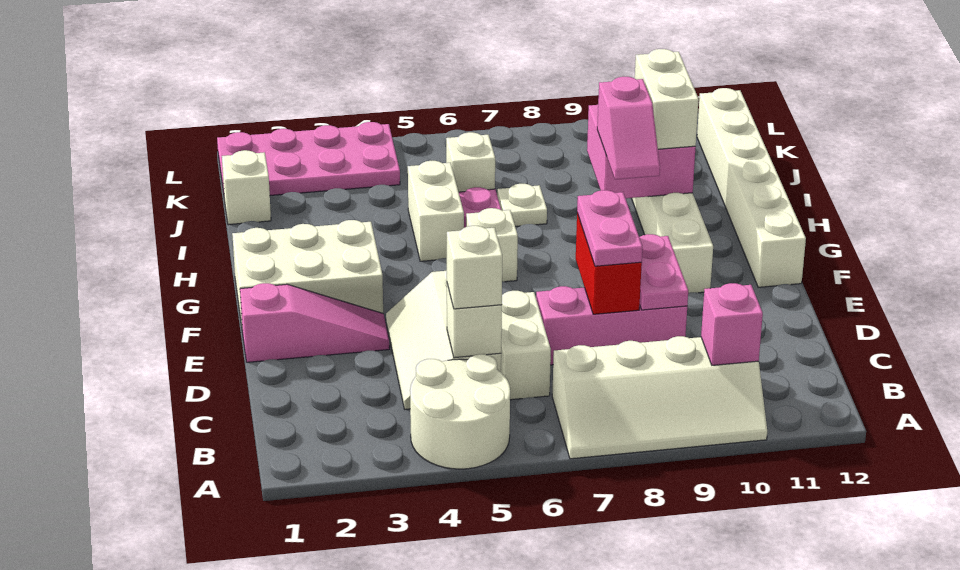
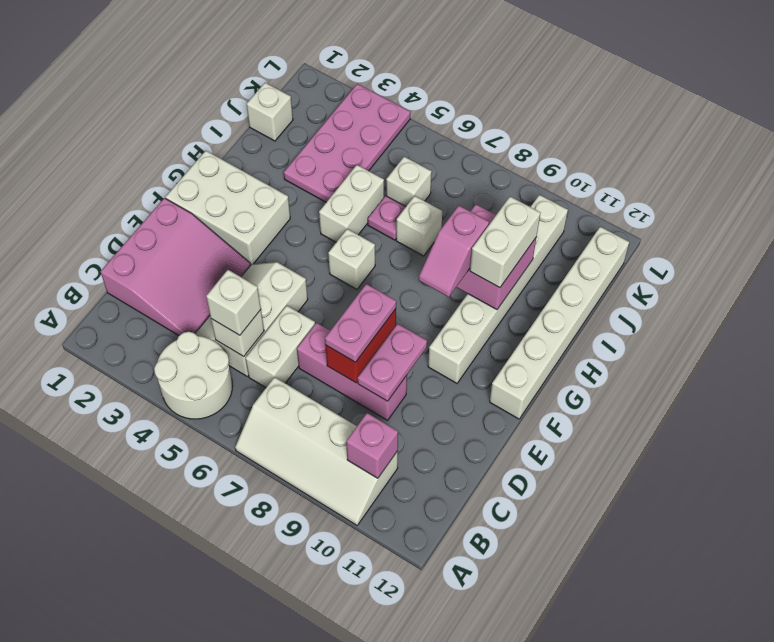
pink slope E1:E3 level 1 top 1 -> pink slope C1:E3 level 1 top 1
white plate I7 level 1 -> white brick I7 level 1
pink plate K1:L4 level 1 -> pink plate I3:L4 level 1

